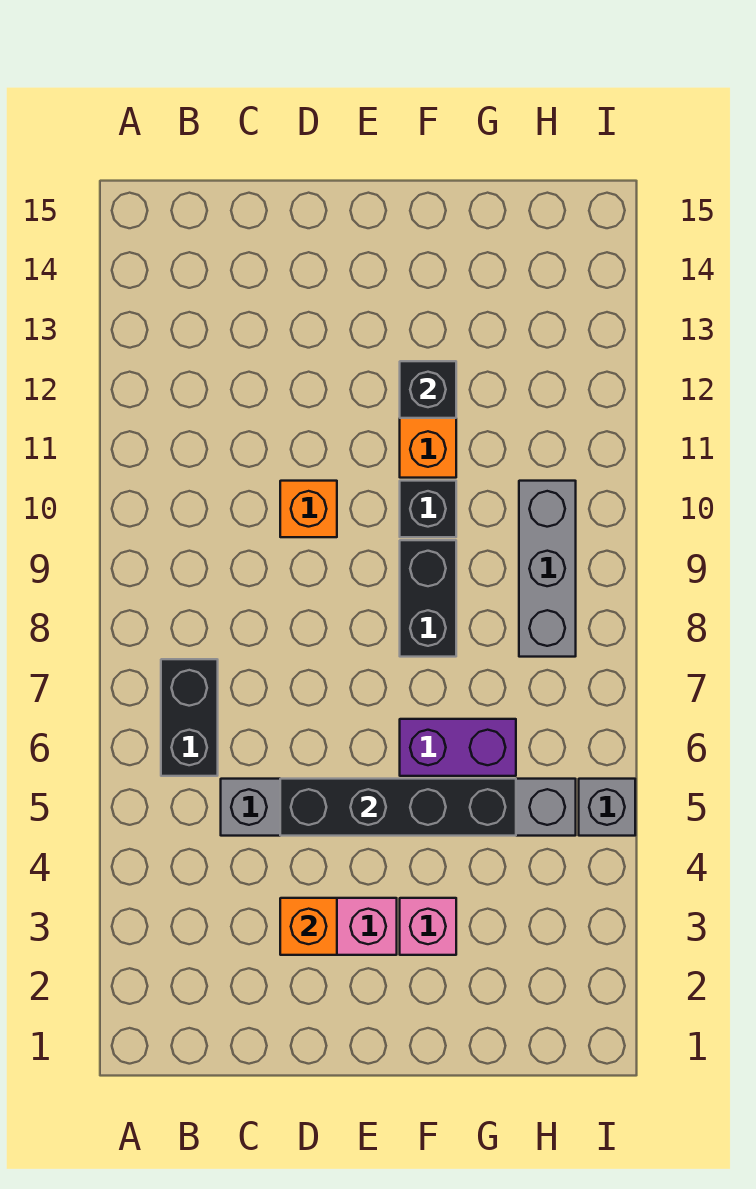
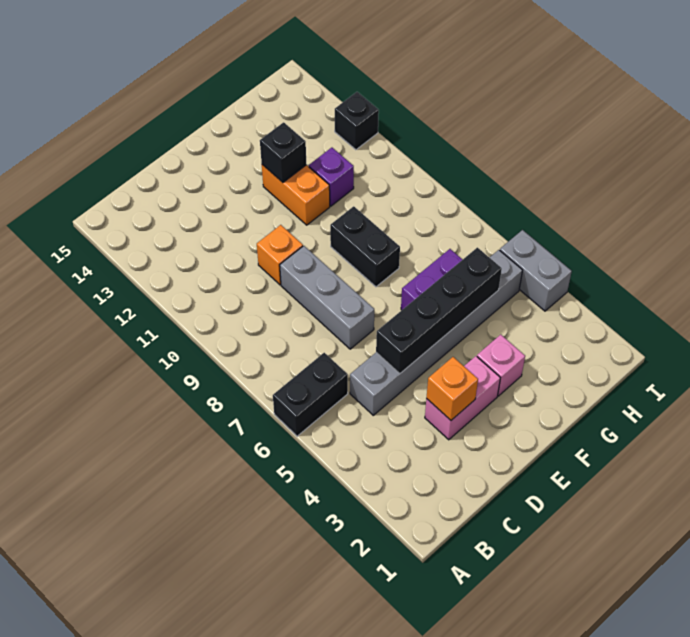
black brick B6:B7 level 1 -> black brick A6:B6 level 1
black brick F10 level 1 -> black brick I12 level 1
none -> purple brick G11 level 1
grey brick H8:H10 level 1 -> grey brick D7:D9 level 1
grey brick I5 level 1 -> grey brick I4:I5 level 1

